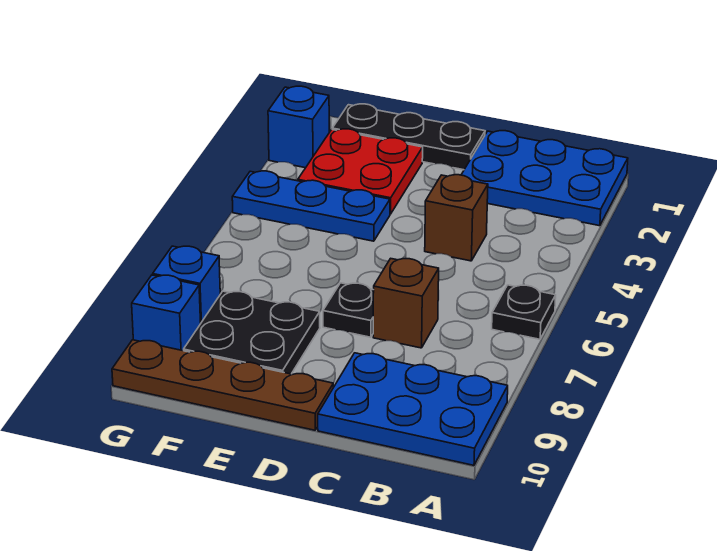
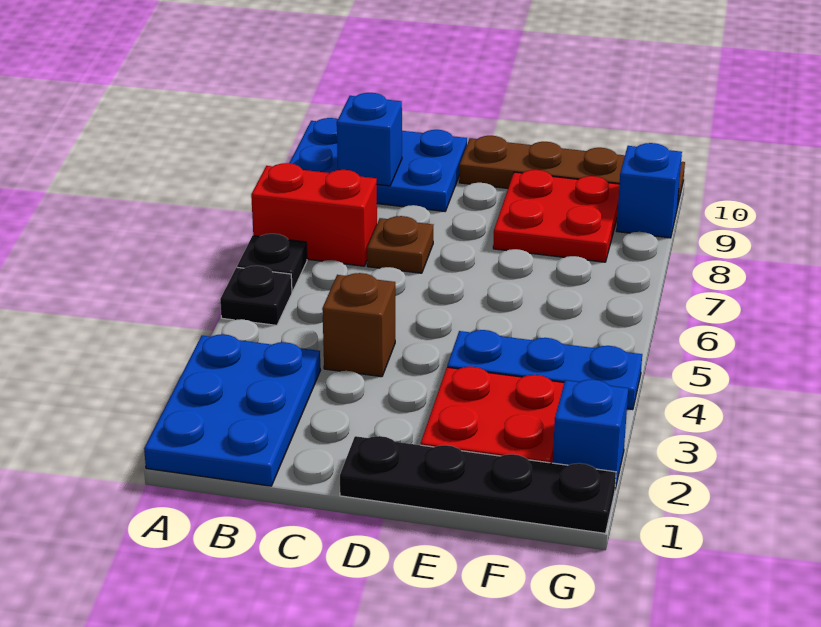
blue plate A1:C2 level 1 -> blue plate A1:B3 level 1
none -> red brick A7:B7 level 1
brown brick C7 level 1 -> brown plate C7 level 1
black plate D1:F1 level 1 -> black plate D1:G1 level 1
black plate D7 level 1 -> black plate A5 level 1
black plate E8:F9 level 1 -> red plate E8:F9 level 1
blue brick G8 level 1 -> blue brick B9 level 2

